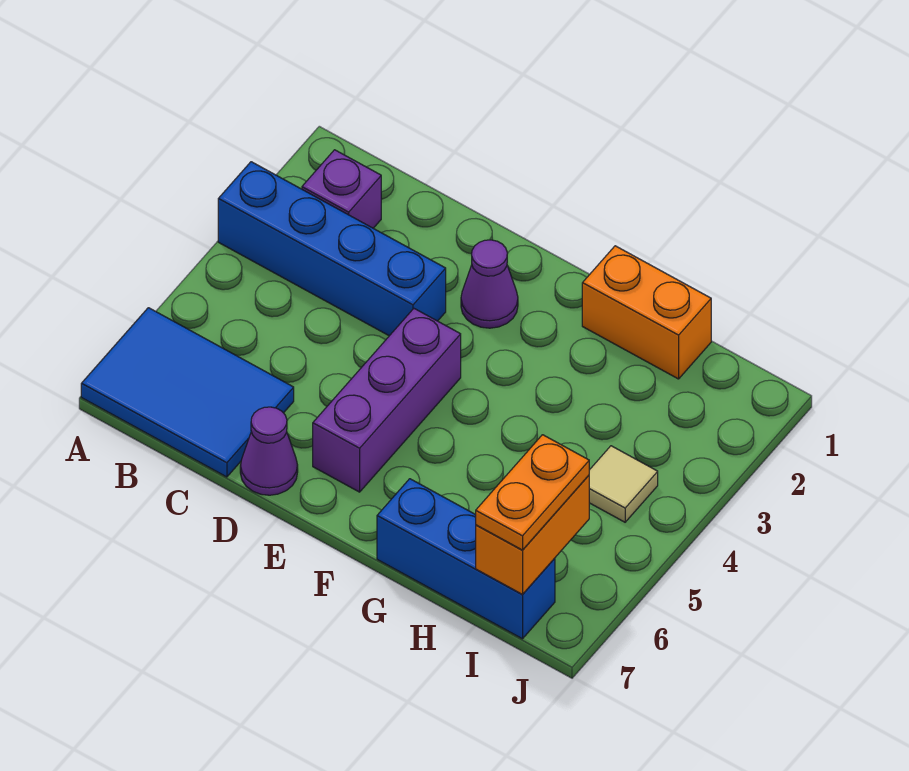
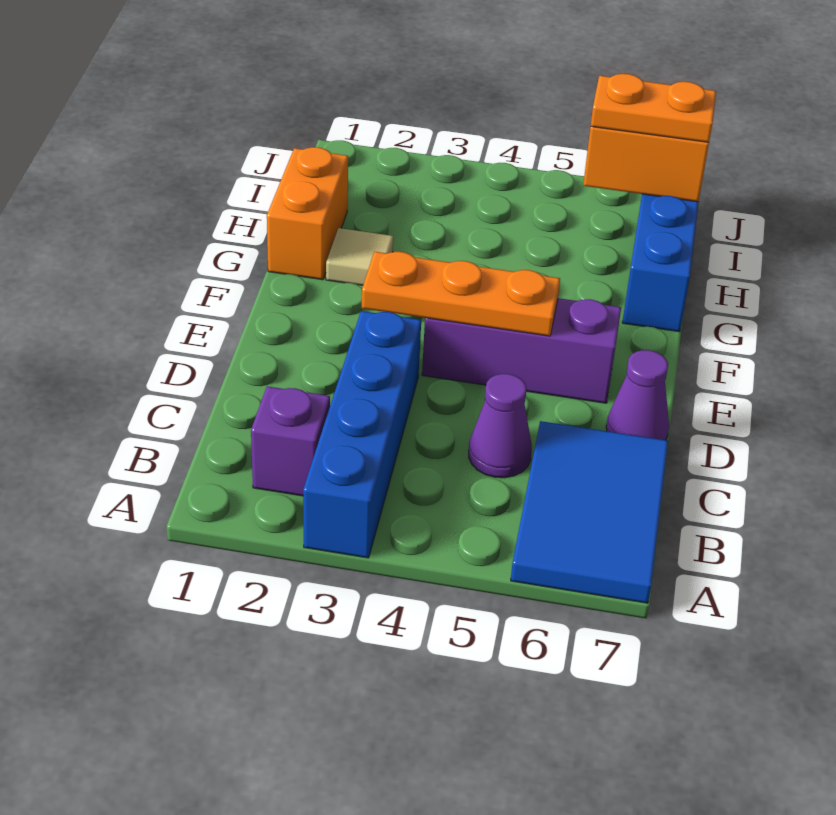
purple cone E2 level 1 -> purple cone C5 level 1
none -> orange plate E3:E5 level 2
tan tile I4 level 1 -> tan tile G2 level 1

